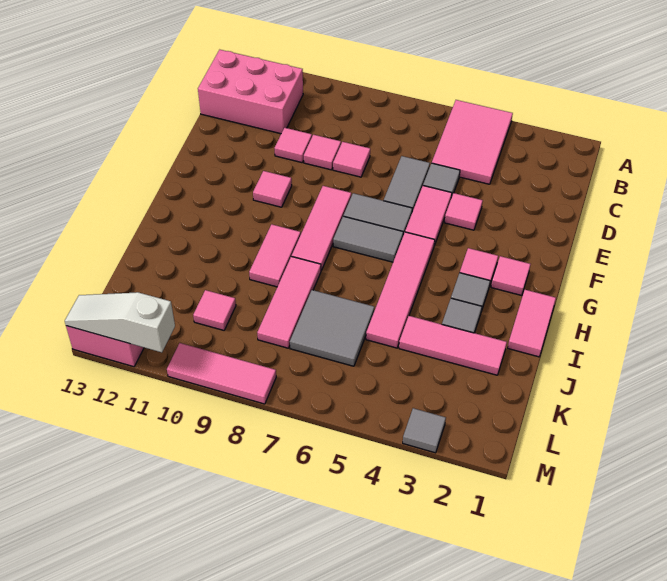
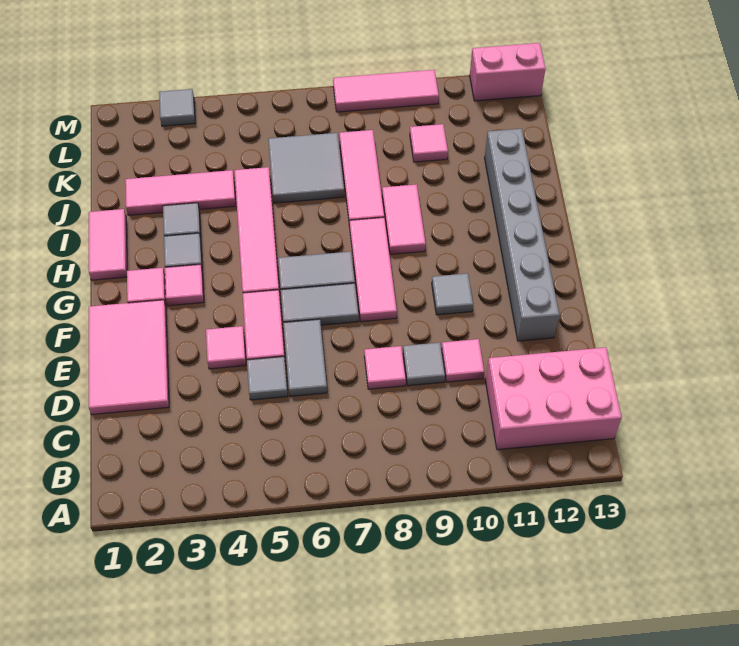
pink tile A4:C5 level 1 -> pink tile D1:F2 level 1
pink tile D9 level 1 -> grey tile D9 level 1
none -> grey brick E12:J12 level 1
pink tile F10 level 1 -> grey tile F10 level 1
white slope M11:M13 level 2 top 11 -> none

